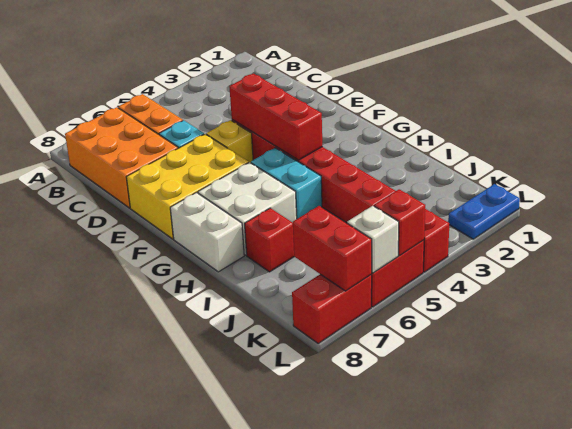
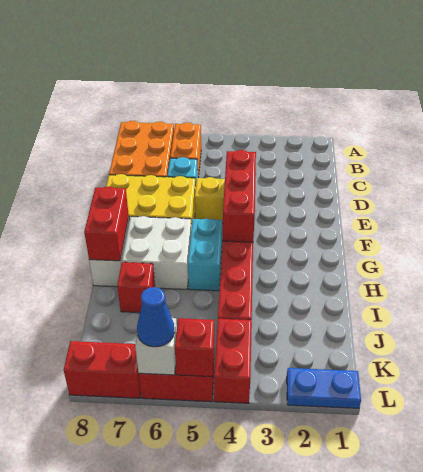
red brick K7:L7 level 2 -> red brick G8:H8 level 2
none -> blue cone L6 level 3

